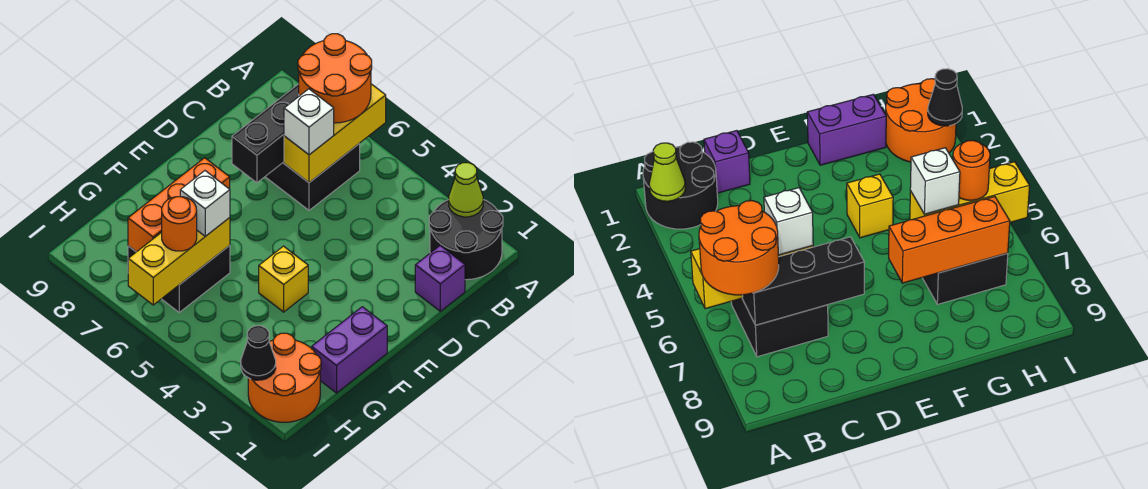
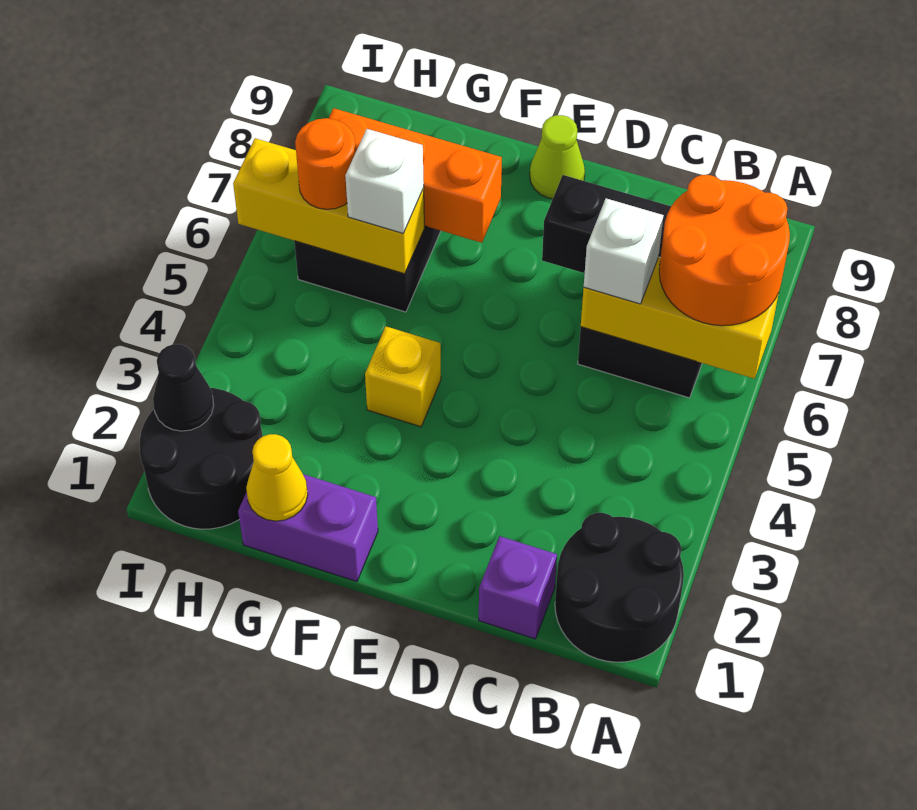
lime cone A2 level 2 -> lime cone E9 level 1
none -> yellow cone G1 level 2
orange round brick H1:I2 level 1 -> black round brick H1:I2 level 1

